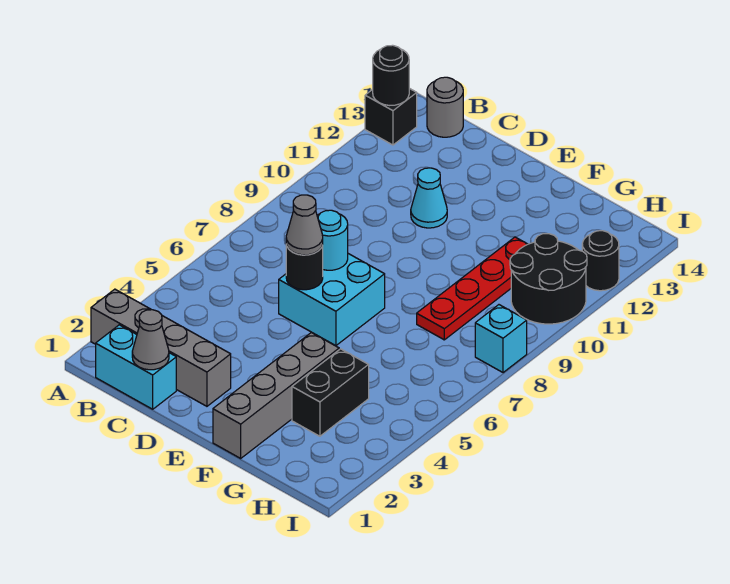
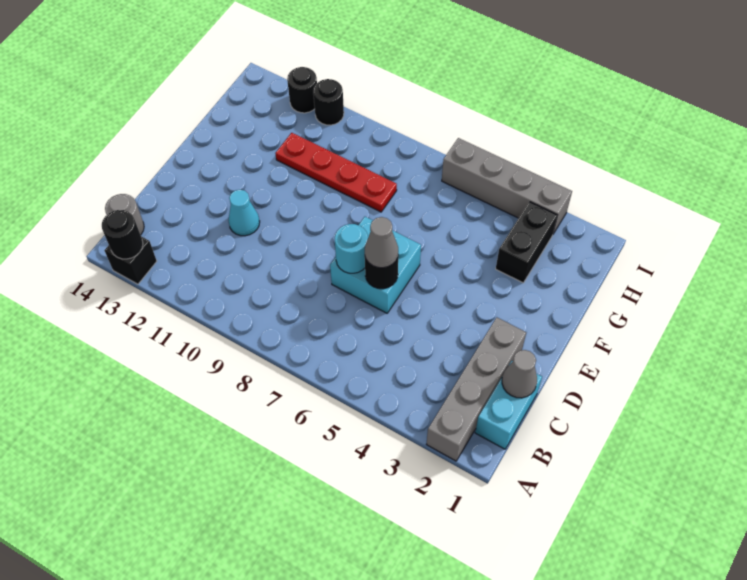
grey brick F1:F4 level 1 -> grey brick I3:I6 level 1
black brick G3:G4 level 1 -> black brick G3:H3 level 1
black round brick H10:I11 level 1 -> black round brick I11 level 1
cyan brick I8 level 1 -> none

